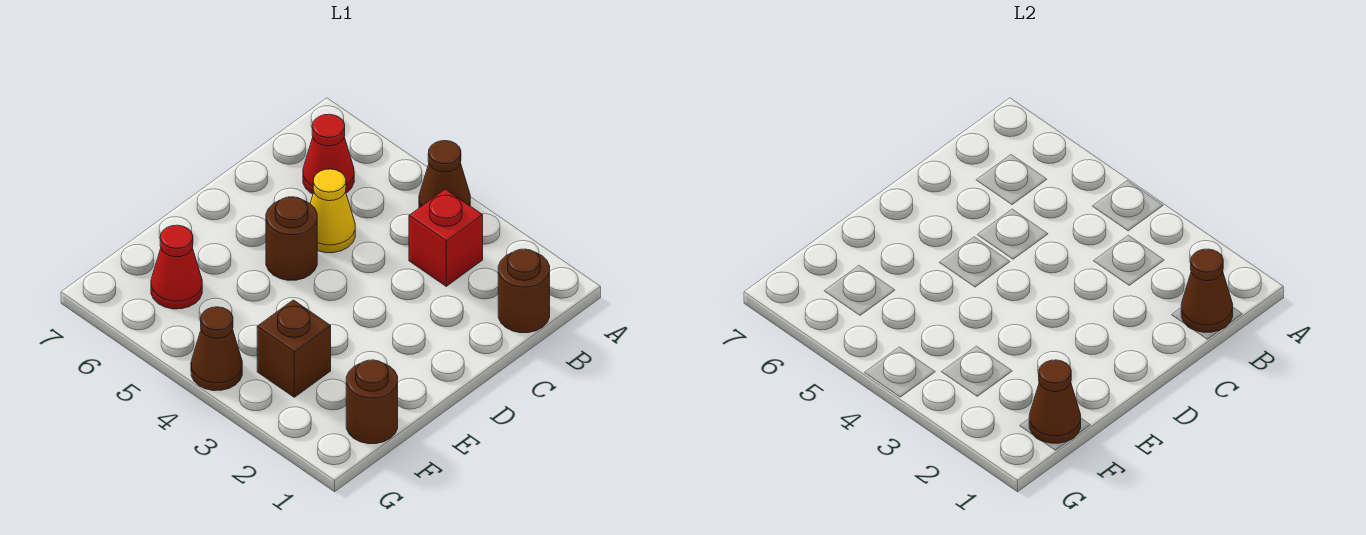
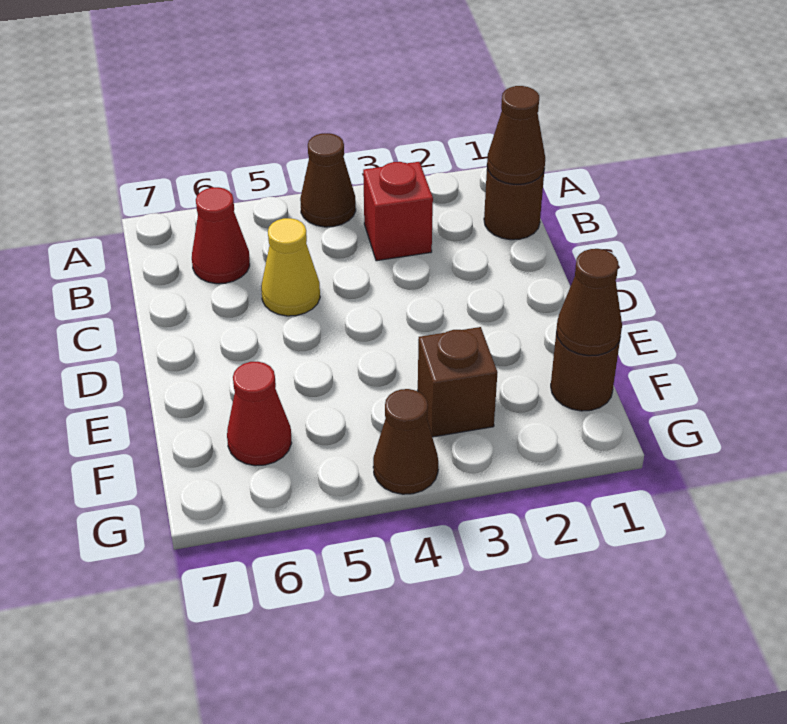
brown round brick D5 level 1 -> none

